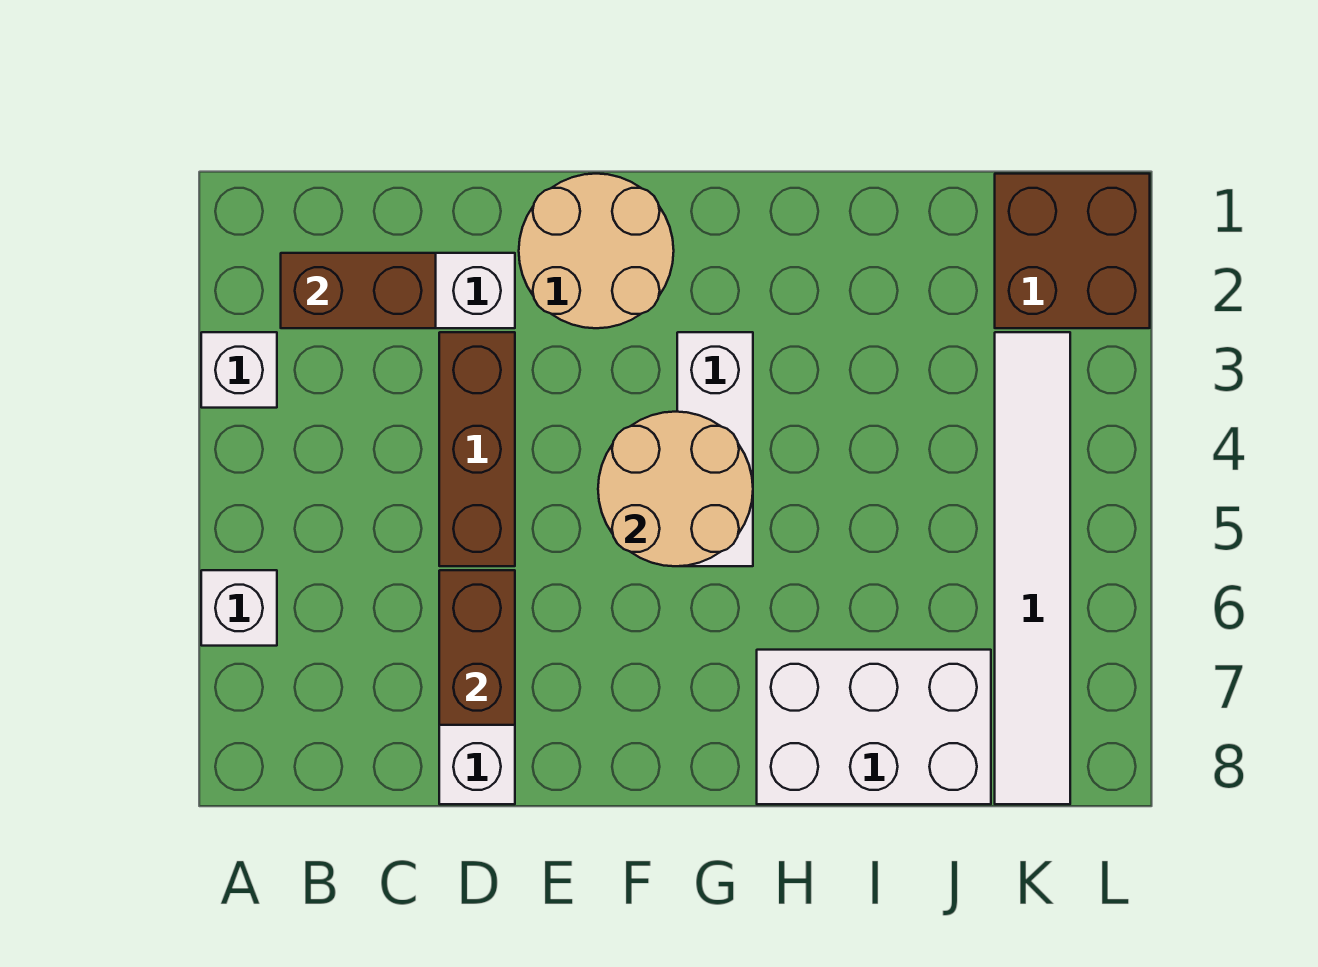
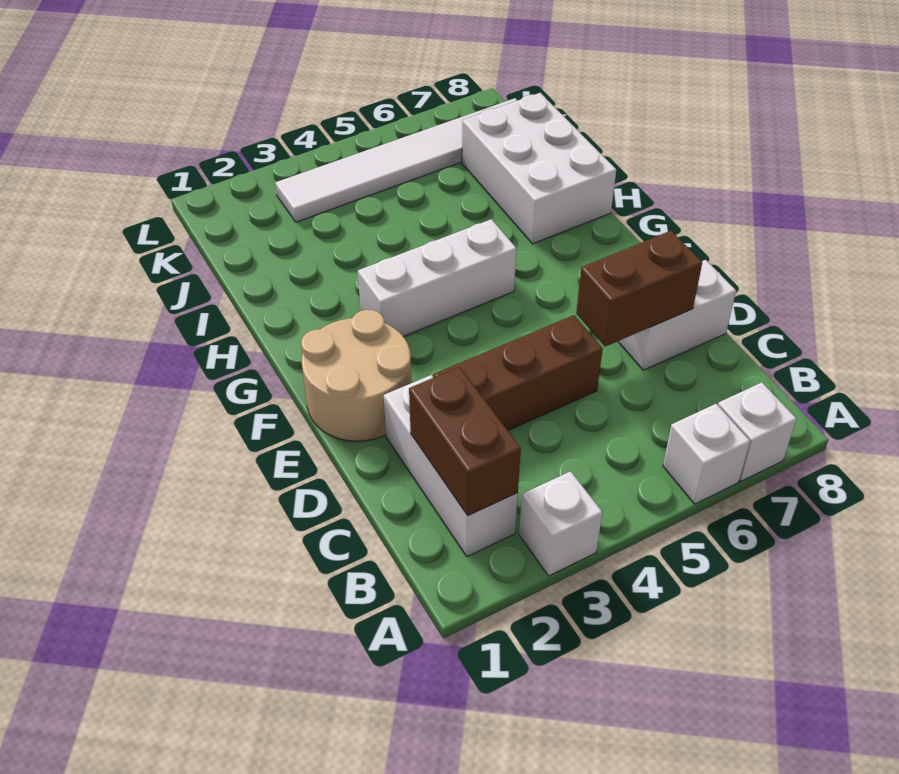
none -> white brick A7 level 1
tan round brick F4:G5 level 2 -> none
brown brick K1:L2 level 1 -> none

